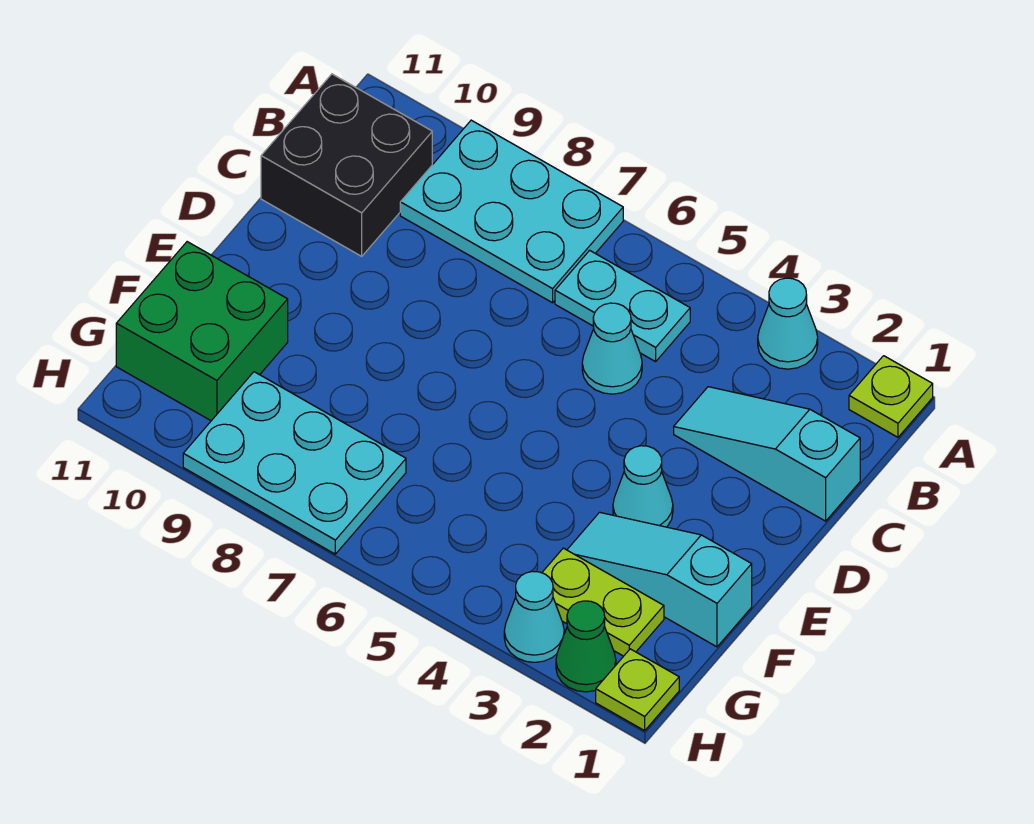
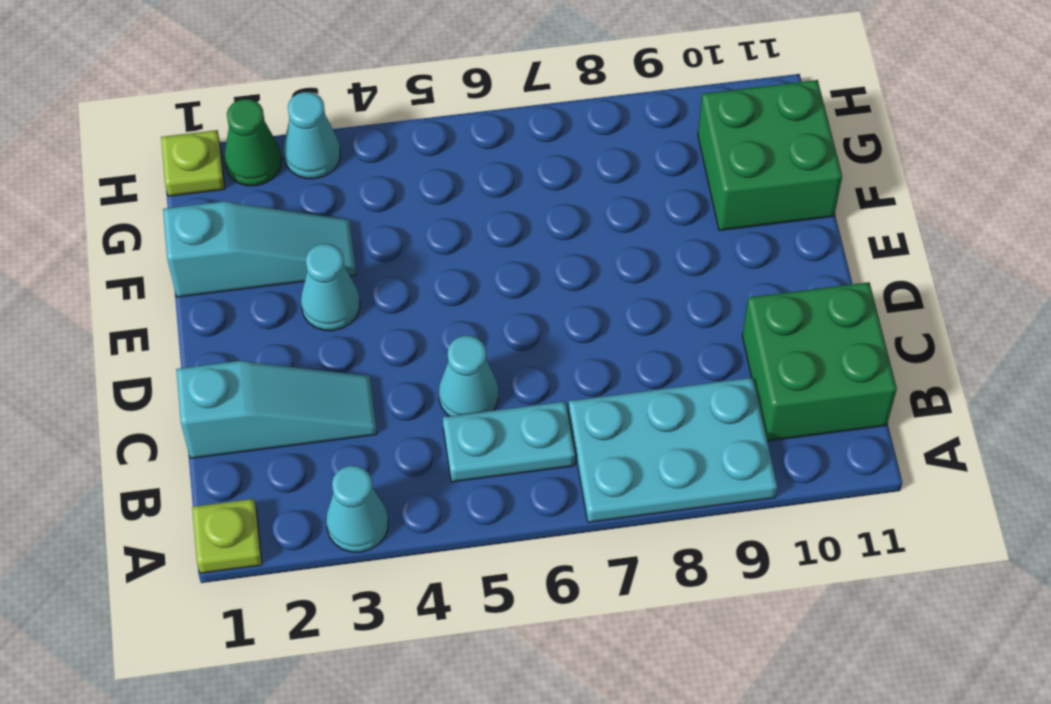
black brick B10:C11 level 1 -> green brick B10:C11 level 1
lime plate G2:G3 level 1 -> none
cyan plate G7:H9 level 1 -> none

